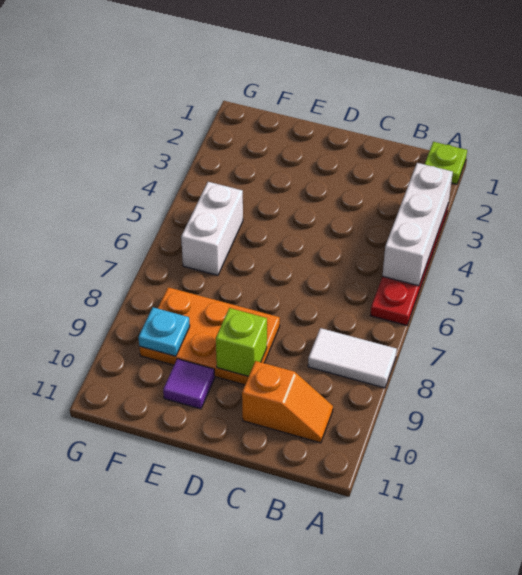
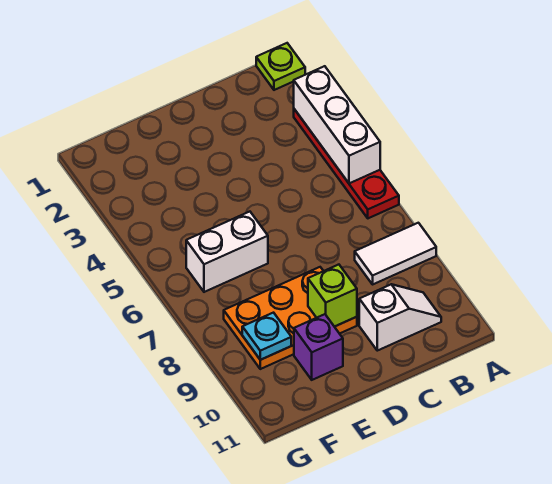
orange slope B10:C10 level 1 top C -> white slope B10:C10 level 1 top C
purple tile E10 level 1 -> purple brick E10 level 1
white brick F5:F6 level 1 -> white brick E6:F6 level 1

